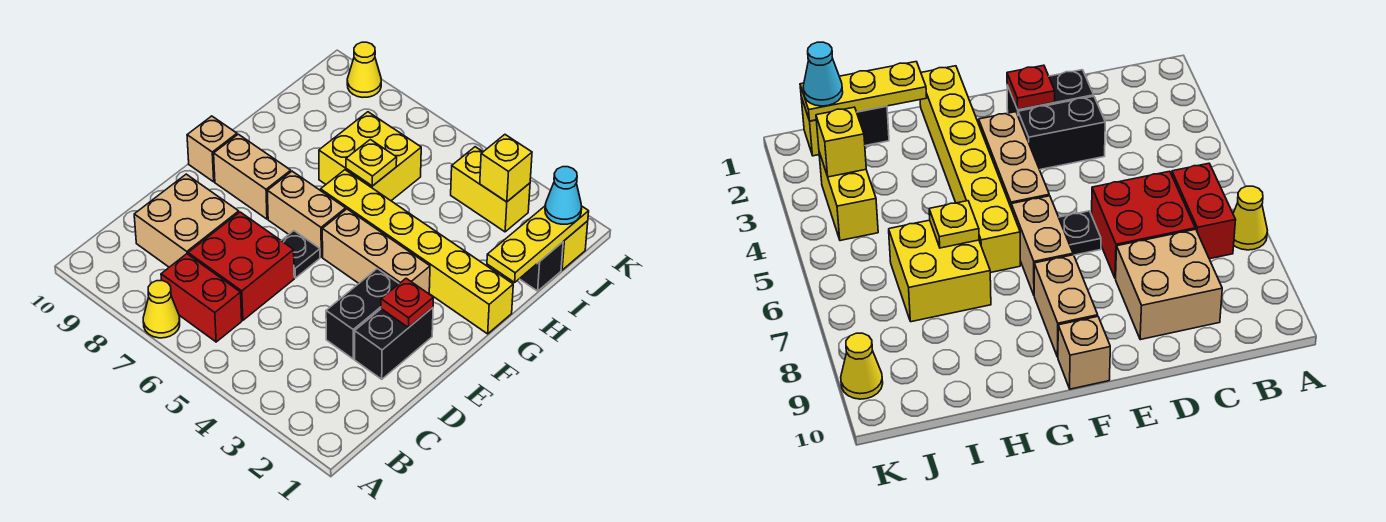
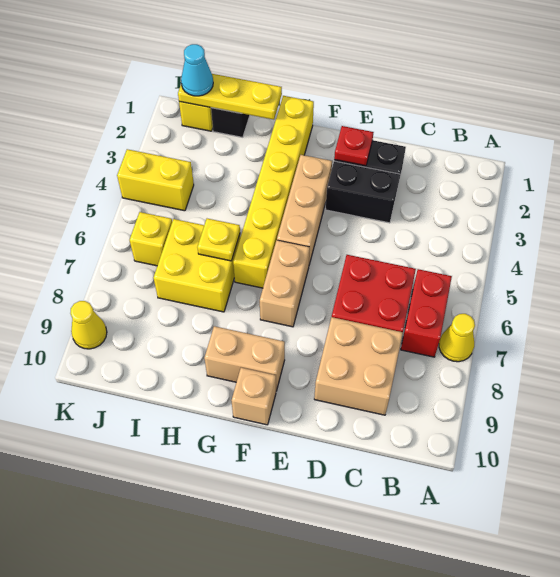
black plate E6 level 1 -> none
tan brick F8:F9 level 1 -> tan brick F9:G9 level 1
yellow brick J3:J4 level 1 -> yellow brick J4:K4 level 1
yellow brick J3 level 2 -> yellow brick J6 level 1

